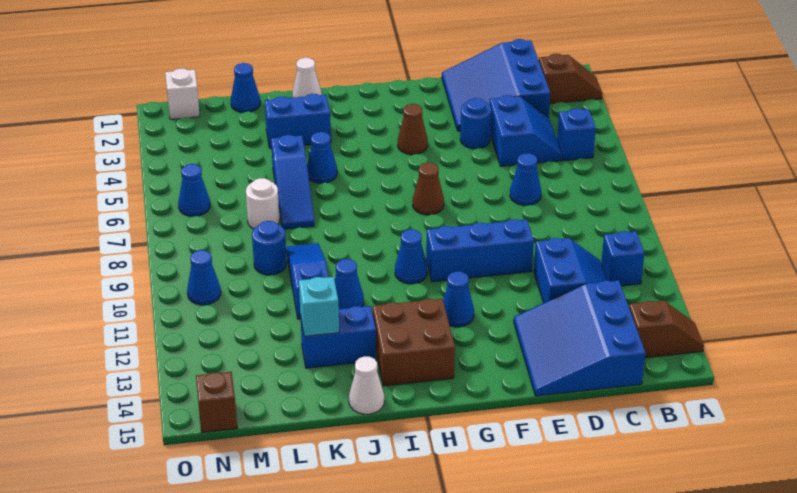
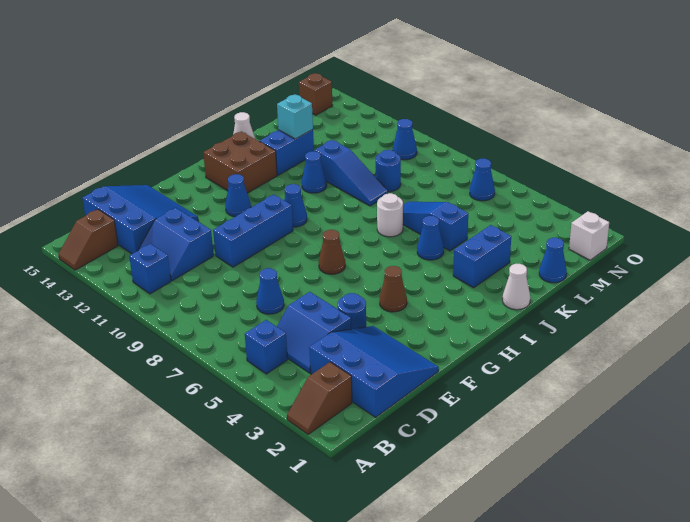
white round brick L7 level 1 -> white round brick J7 level 1

